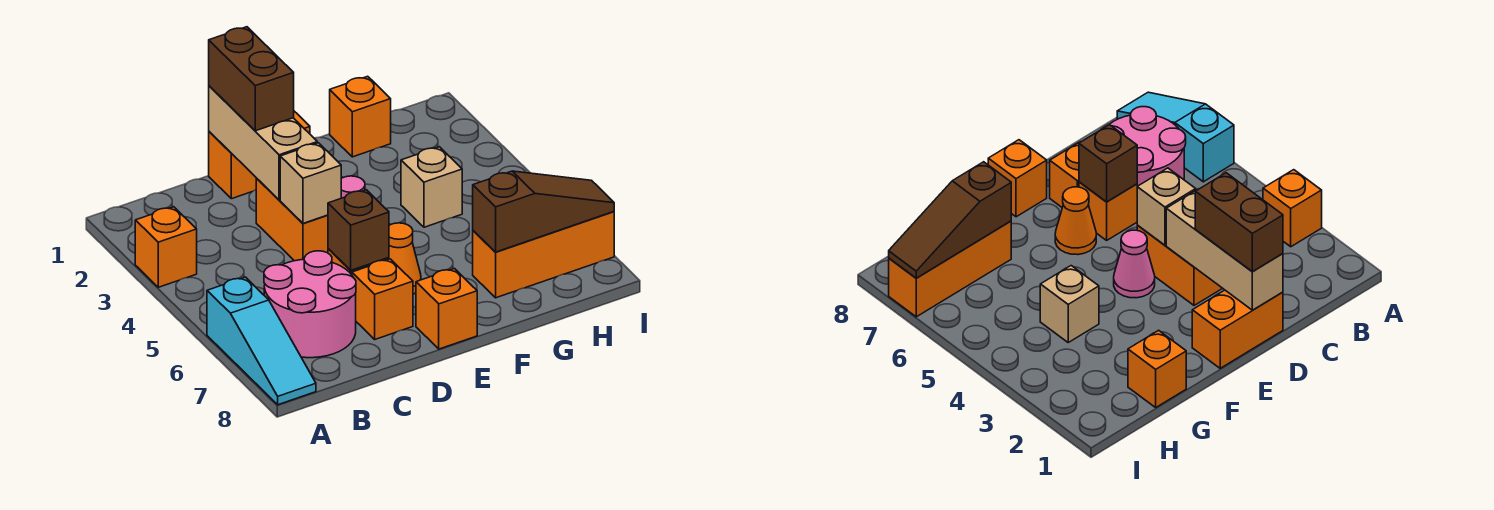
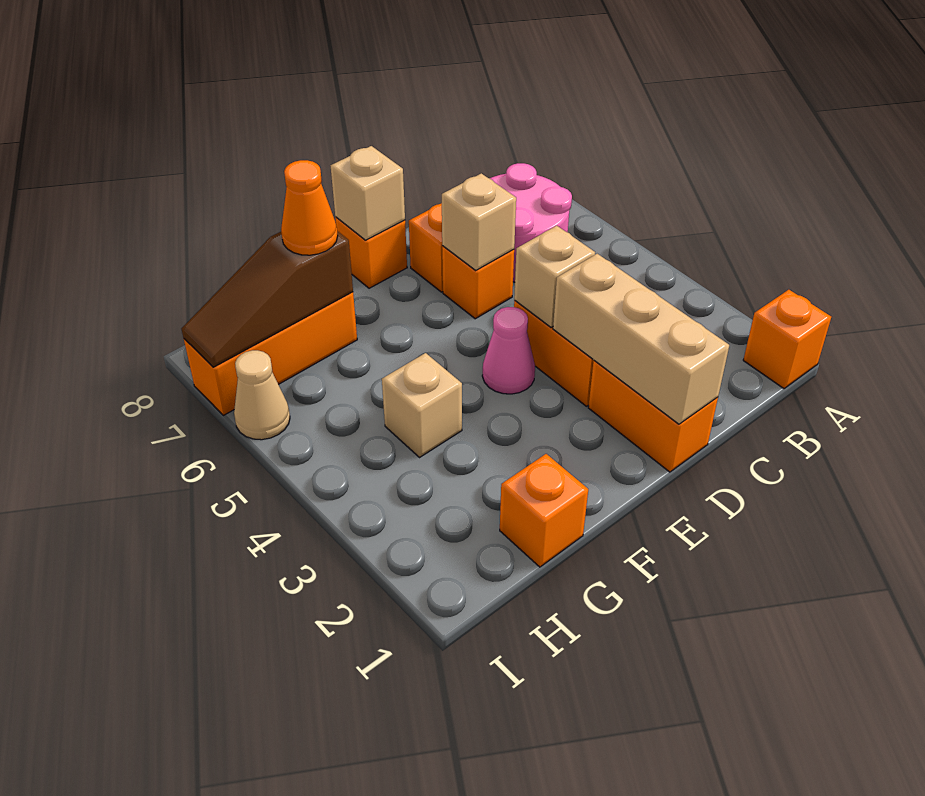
orange brick A3 level 1 -> orange brick A1 level 1
cyan slope A6:A8 level 1 top 6 -> none
orange brick D1:E1 level 1 -> orange brick D1:D2 level 1
brown brick D1:D2 level 3 -> none
brown brick D6 level 2 -> tan brick D6 level 2
orange cone E6 level 1 -> orange cone G7 level 3
none -> tan brick E8 level 2
none -> tan cone I6 level 1

